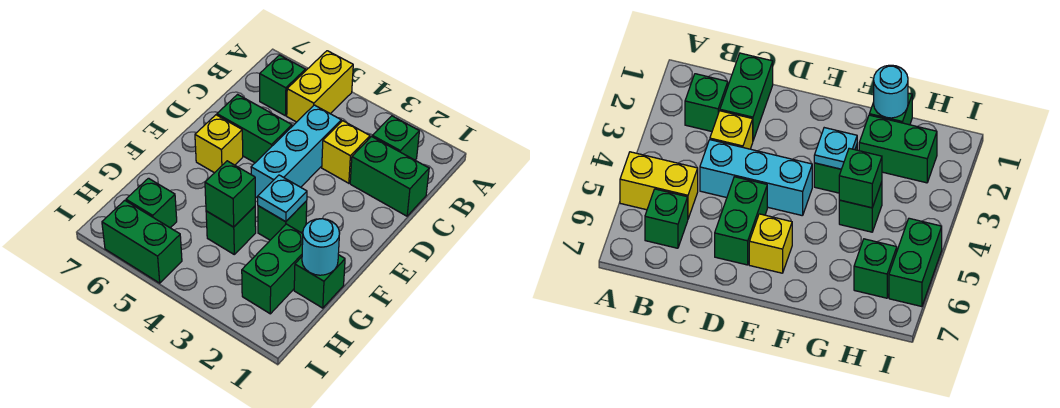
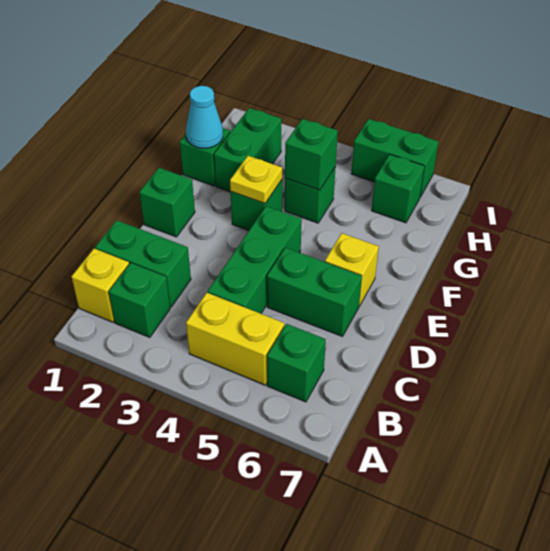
yellow brick A5:B5 level 1 -> yellow brick B4:B5 level 1
yellow brick C3 level 1 -> yellow brick B1 level 1
cyan brick C4:E4 level 1 -> green brick C4:E4 level 1
none -> green brick E1 level 1
cyan plate F3 level 2 -> yellow plate F3 level 2
cyan round brick G1 level 2 -> cyan cone G1 level 2

